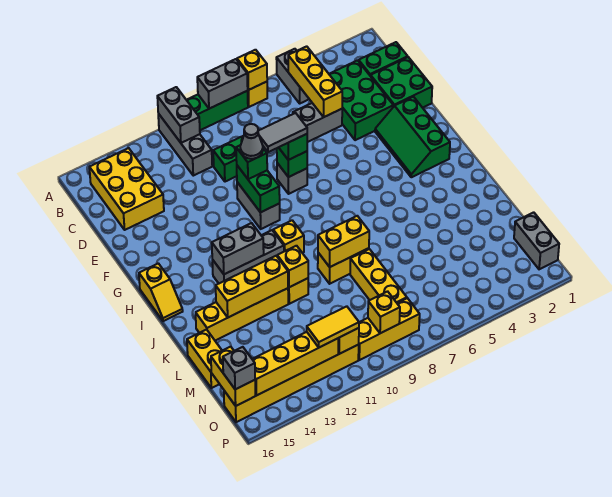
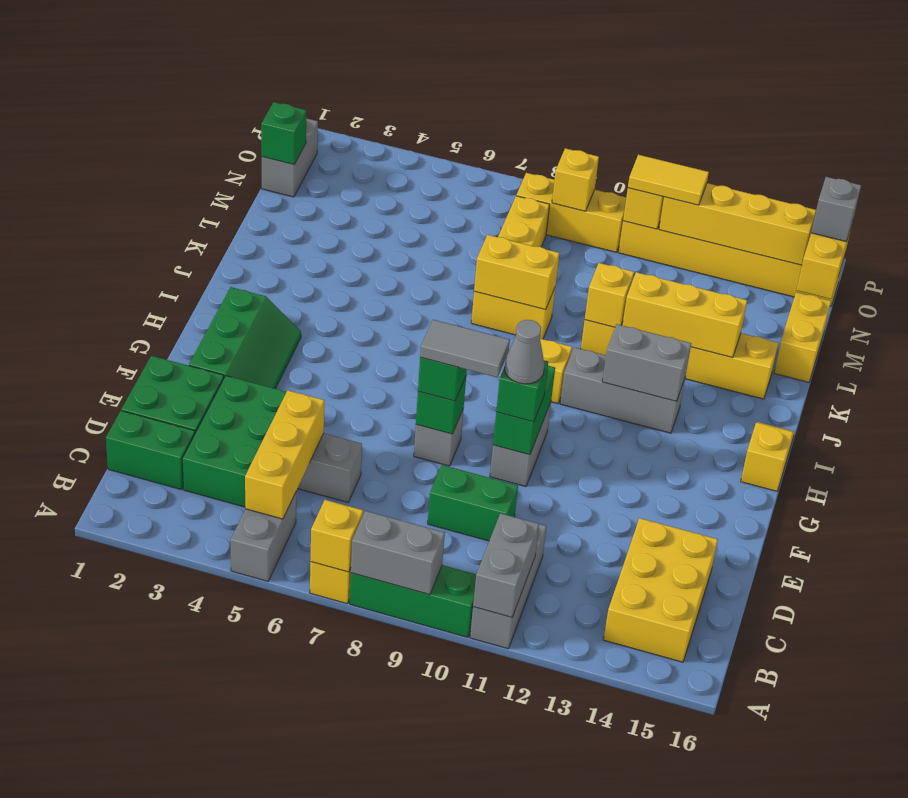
none -> green brick N1 level 2

